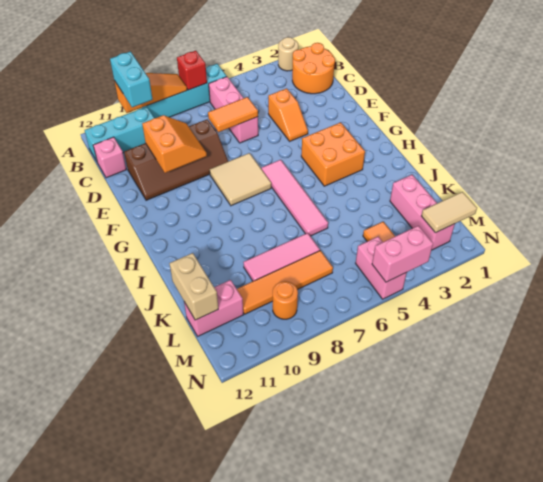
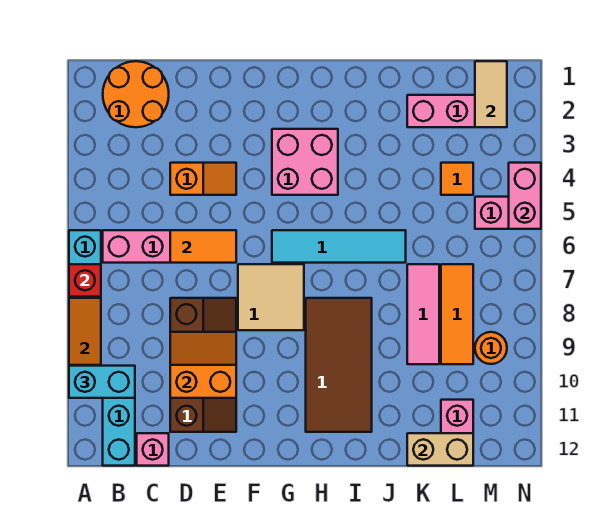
tan round brick A2 level 1 -> none
orange tile D6:D7 level 2 -> orange tile D6:E6 level 2
orange brick G3:H4 level 1 -> pink brick G3:H4 level 1
pink tile G6:J6 level 1 -> cyan tile G6:J6 level 1
none -> brown tile H8:I11 level 1
orange tile L7:L10 level 1 -> orange tile L7:L9 level 1

